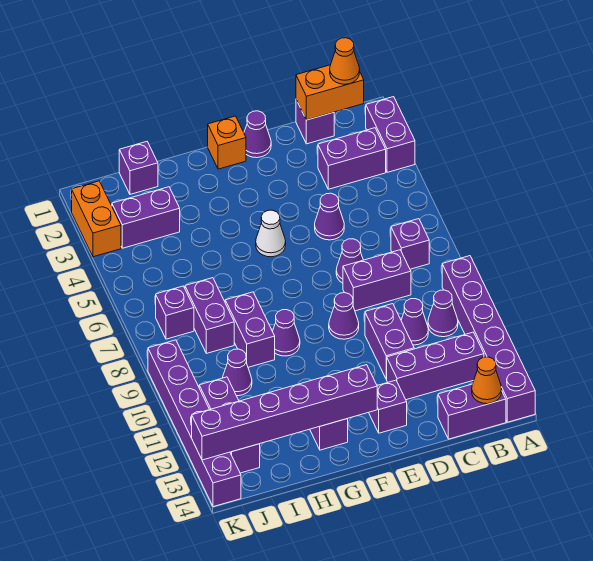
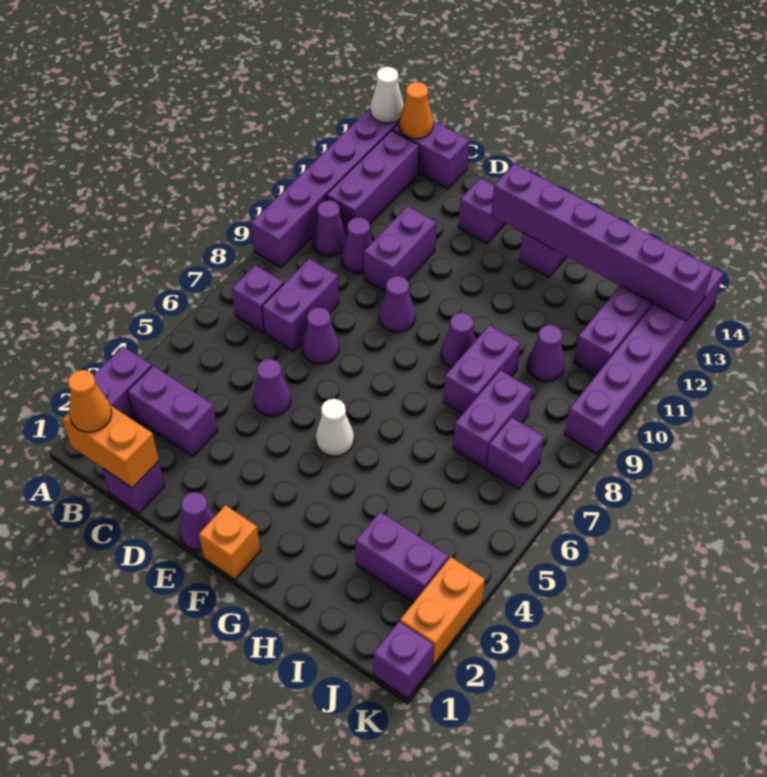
none -> white cone A14 level 2
purple brick B12:D12 level 1 -> purple brick B11:B13 level 1
purple brick C8:D8 level 1 -> purple brick C7:C8 level 1
purple brick I1 level 1 -> purple brick K1 level 1

